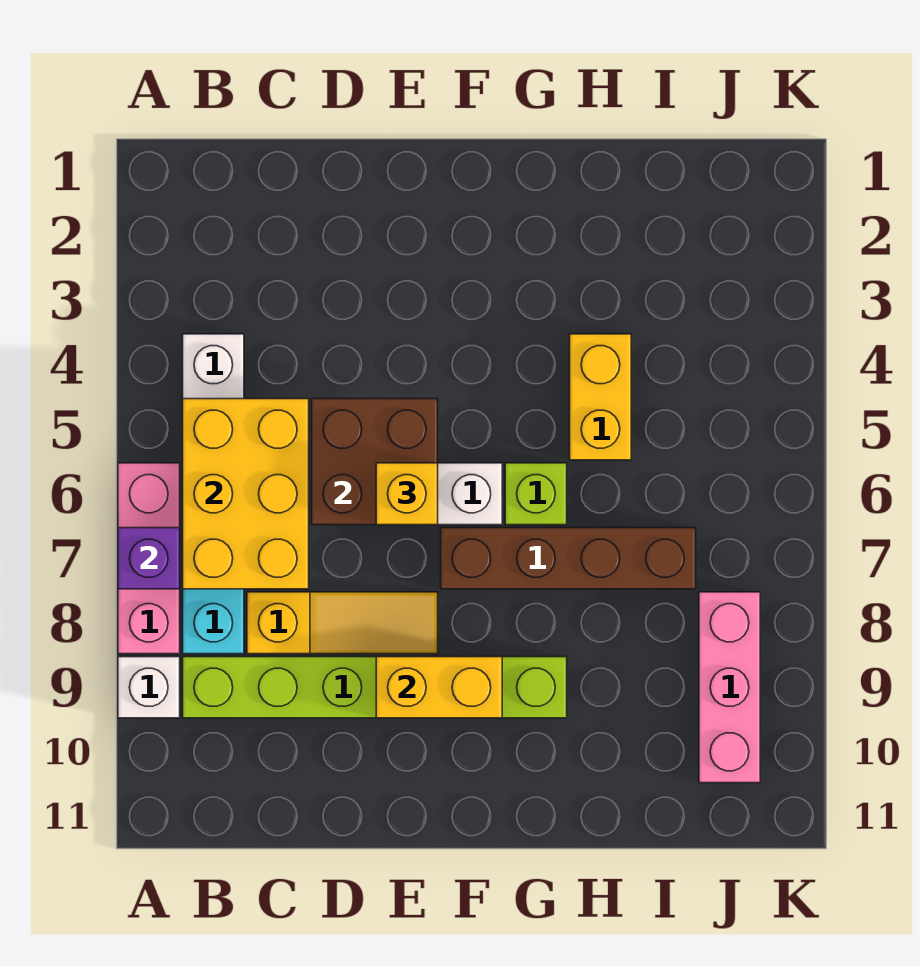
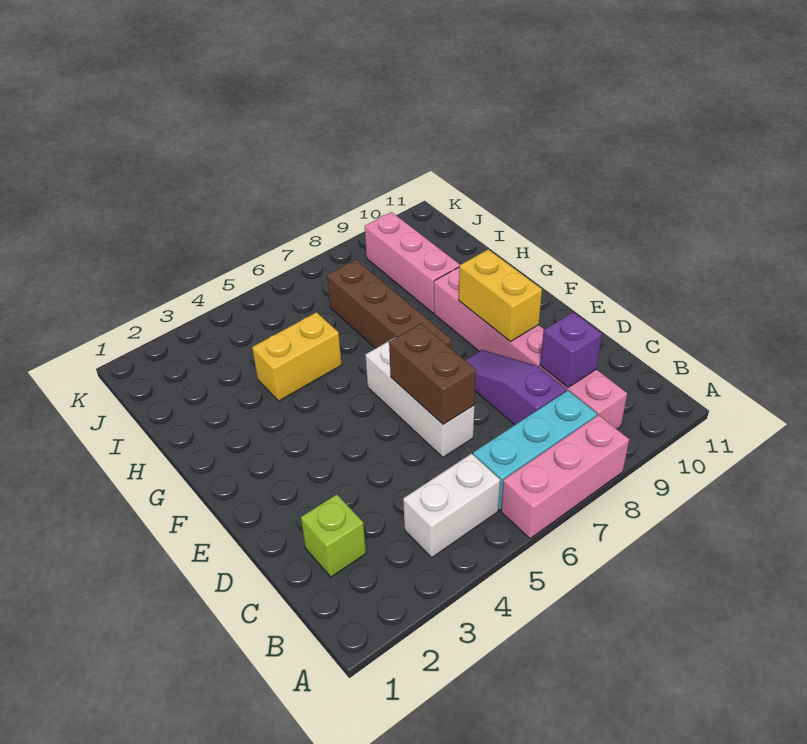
purple brick A7 level 2 -> purple brick C9 level 2
white brick A9 level 1 -> none
yellow brick B5:C7 level 2 -> none
lime brick B9:G9 level 1 -> pink brick B9:G9 level 1
yellow slope C8:E8 level 1 top C -> purple slope C8:E8 level 1 top C
brown brick D5:E6 level 2 -> brown brick D6:E6 level 2
yellow brick E6 level 3 -> none
lime brick G6 level 1 -> lime brick C2 level 1
pink brick J8:J10 level 1 -> pink brick H9:J9 level 1

